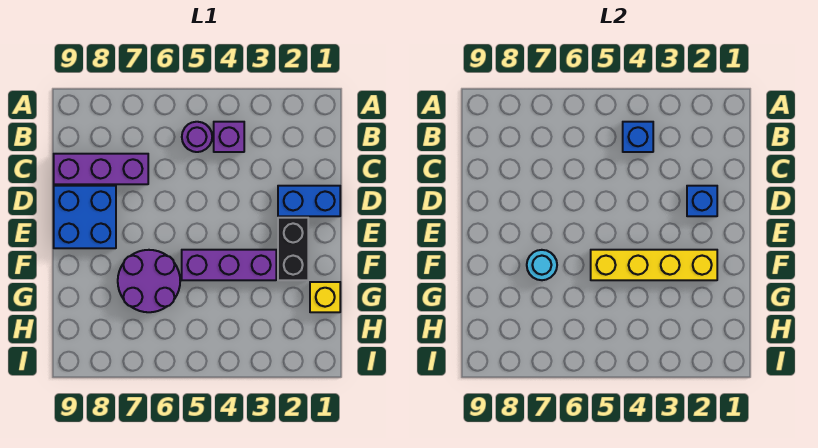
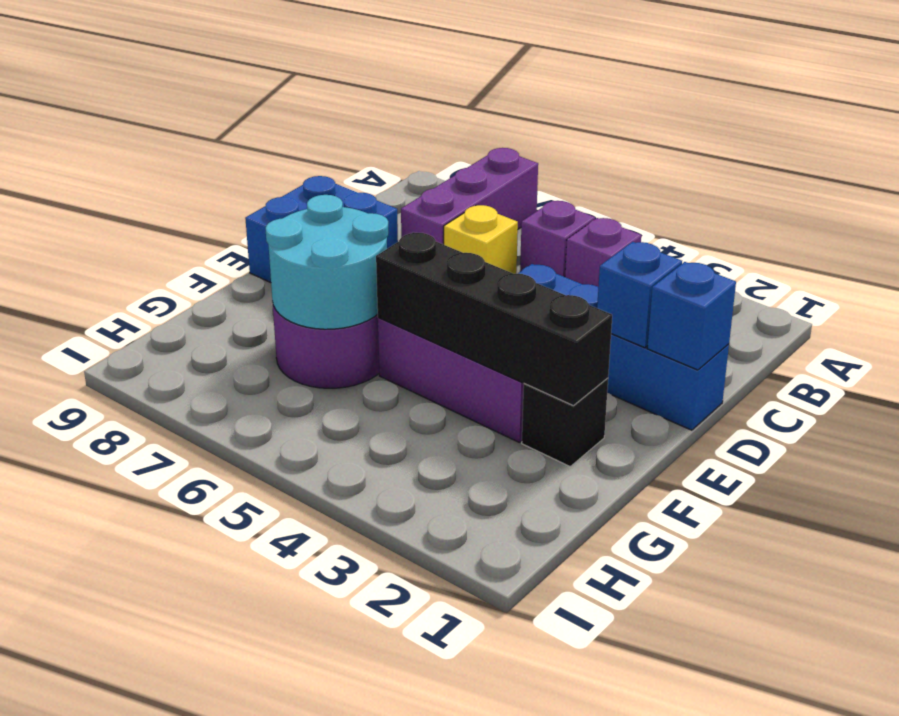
blue brick B4 level 2 -> blue brick D1 level 2
purple round brick B5 level 1 -> purple brick B5 level 1
purple brick C7:C9 level 1 -> purple brick A7:C7 level 1
blue brick D1:D2 level 1 -> blue brick D1:D4 level 1
black brick E2:F2 level 1 -> black brick F2 level 1
yellow brick F2:F5 level 2 -> black brick F2:F5 level 2
cyan round brick F7 level 2 -> cyan round brick F6:G7 level 2
yellow brick G1 level 1 -> yellow brick C6 level 1

